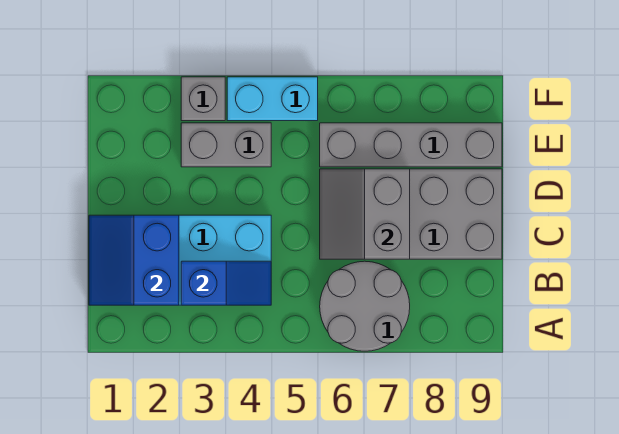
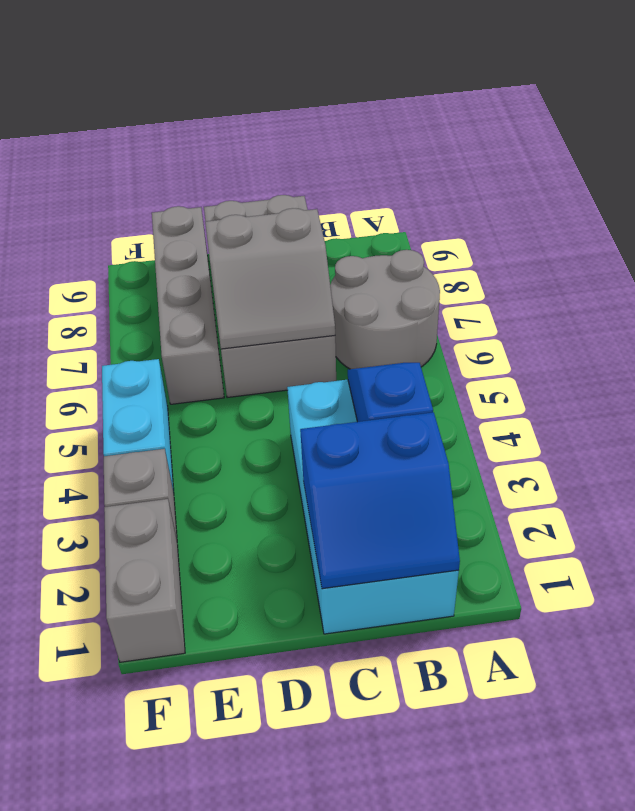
grey brick E3:E4 level 1 -> grey brick F1:F2 level 1

